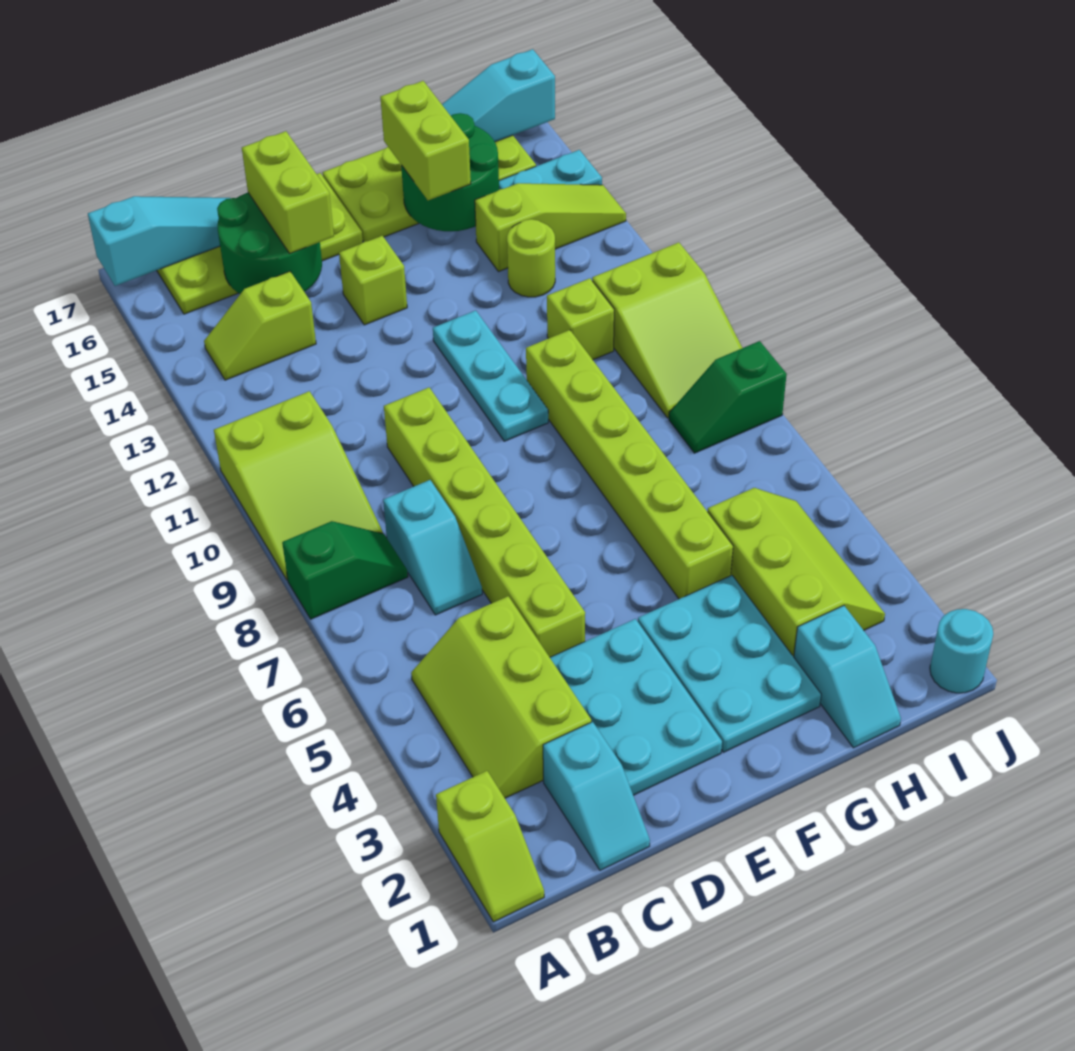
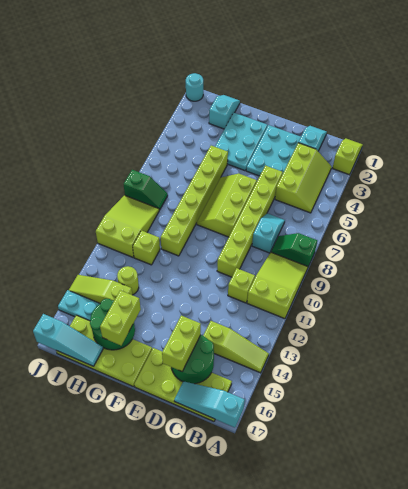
lime slope B14:C14 level 1 top C -> lime slope A14:C14 level 1 top C
lime brick E14 level 1 -> lime brick C11 level 1
cyan plate F10:F12 level 1 -> none
lime slope H3:I5 level 1 top H -> lime slope E6:F8 level 1 top E

